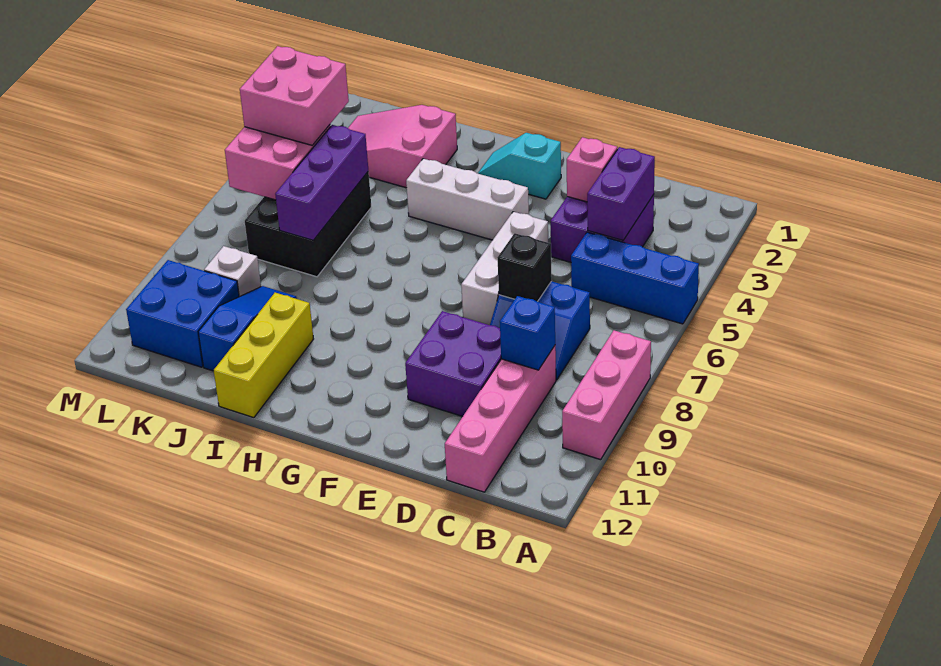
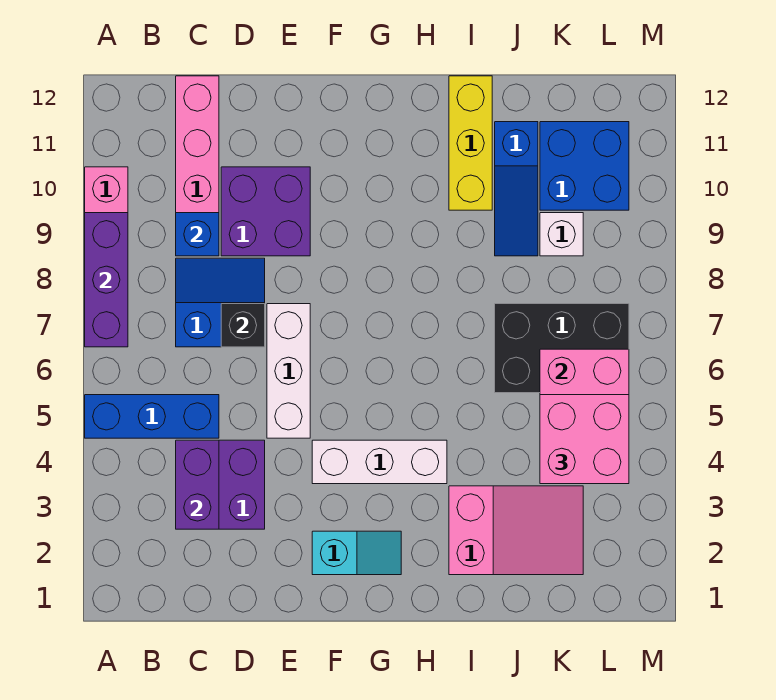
pink brick D3 level 2 -> none
black brick J5:K7 level 1 -> black brick J6:L7 level 1
purple brick J5:J7 level 2 -> purple brick A7:A9 level 2

